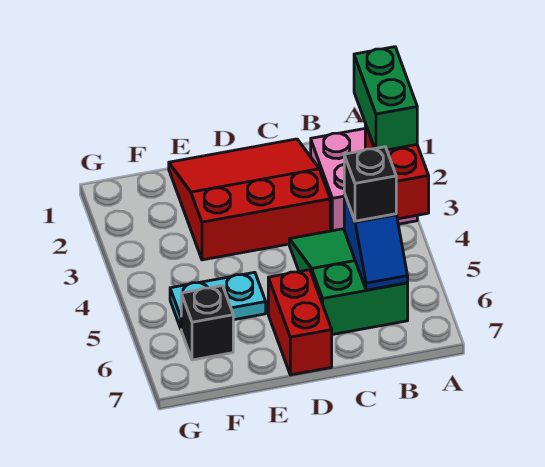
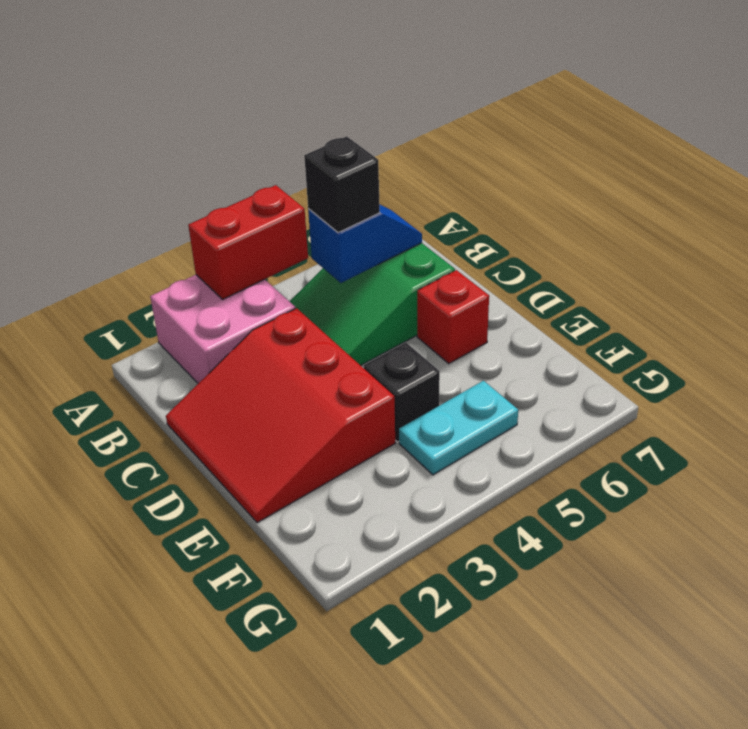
green brick A2:A3 level 3 -> none
red brick D6:D7 level 1 -> red brick D6 level 1
cyan plate E5:F5 level 1 -> cyan plate F4:F5 level 1
black brick F6 level 1 -> black brick E4 level 1

